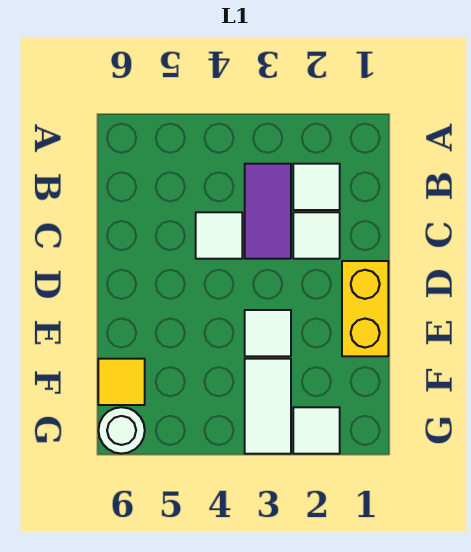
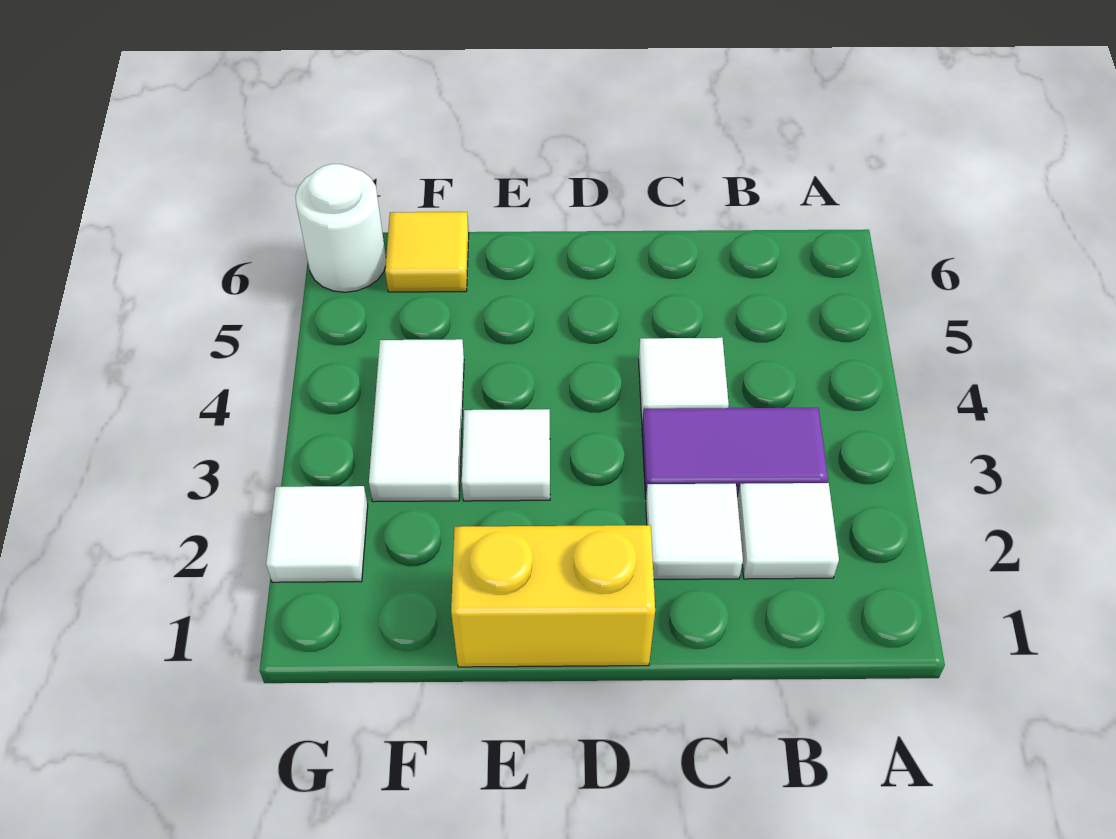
white tile F3:G3 level 1 -> white tile F3:F4 level 1

